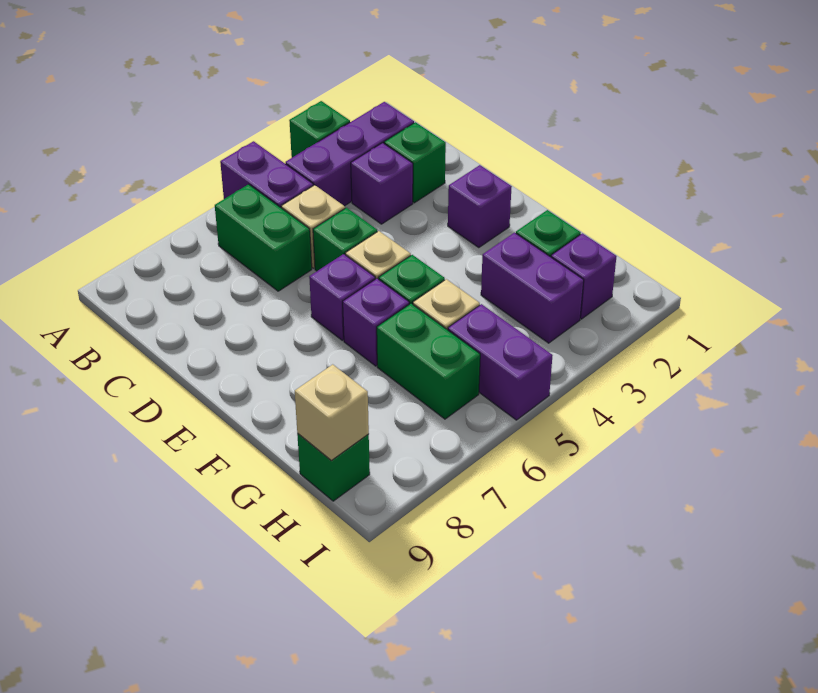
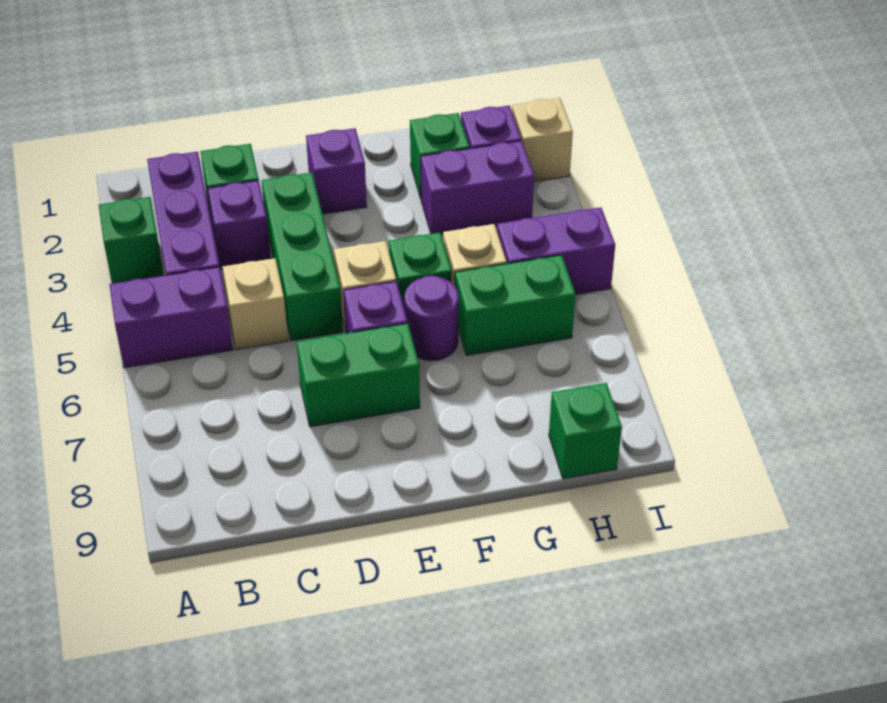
green brick B6:C6 level 1 -> green brick D7:E7 level 1
green brick D5 level 1 -> green brick D3:D5 level 1
purple brick F6 level 1 -> purple round brick F6 level 1
tan brick H9 level 2 -> tan brick I2 level 1

